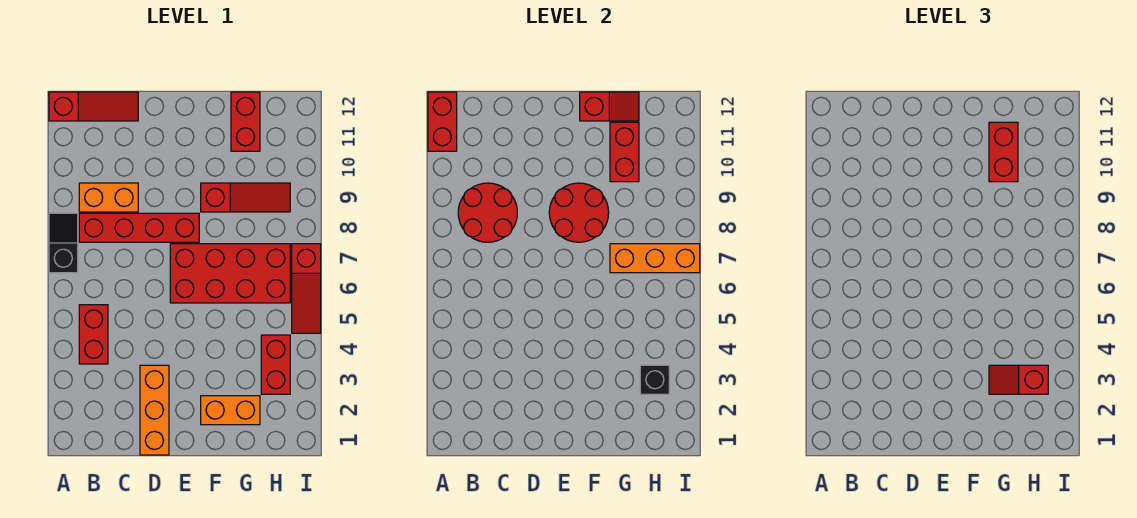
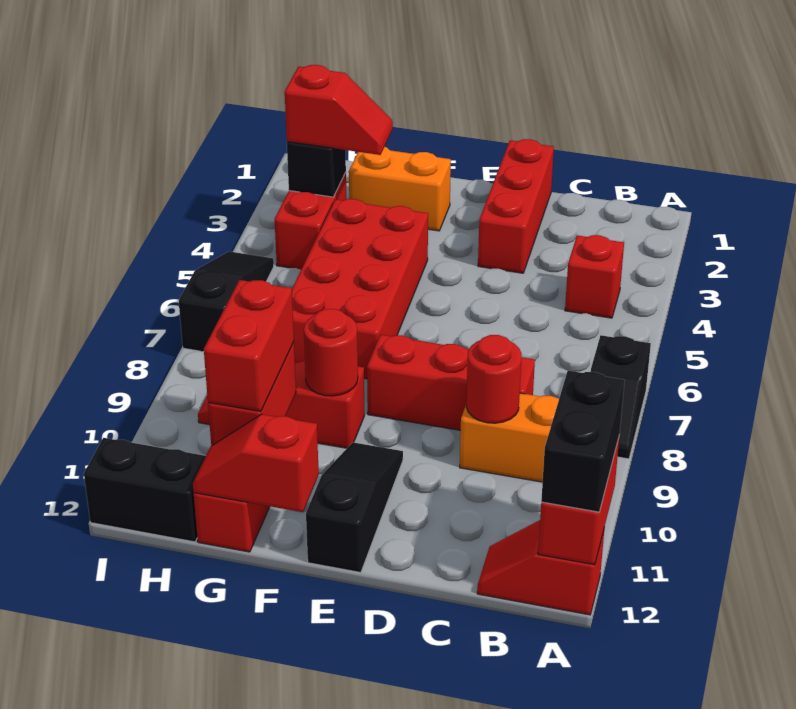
none -> black brick A11:A12 level 3
red slope A12:C12 level 1 top A -> red slope A12:B12 level 1 top A
red brick B4:B5 level 1 -> red brick B4 level 1
red brick B8:E8 level 1 -> red brick C8:E8 level 1
red round brick B8:C9 level 2 -> red round brick C9 level 2
orange brick D1:D3 level 1 -> red brick D1:D3 level 1
red brick E6:H7 level 1 -> red brick F4:G7 level 1
red round brick E8:F9 level 2 -> red round brick F9 level 2
none -> black slope E10:E12 level 1 top 12
orange brick G7:I7 level 2 -> none
none -> black brick H12:I12 level 1
red slope I5:I7 level 1 top 7 -> black slope I5:I7 level 1 top 7

